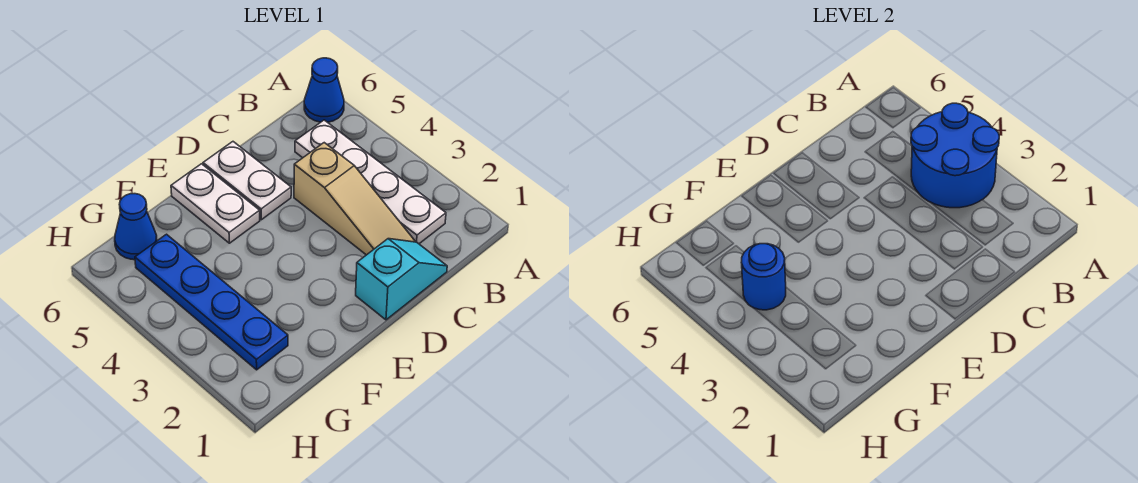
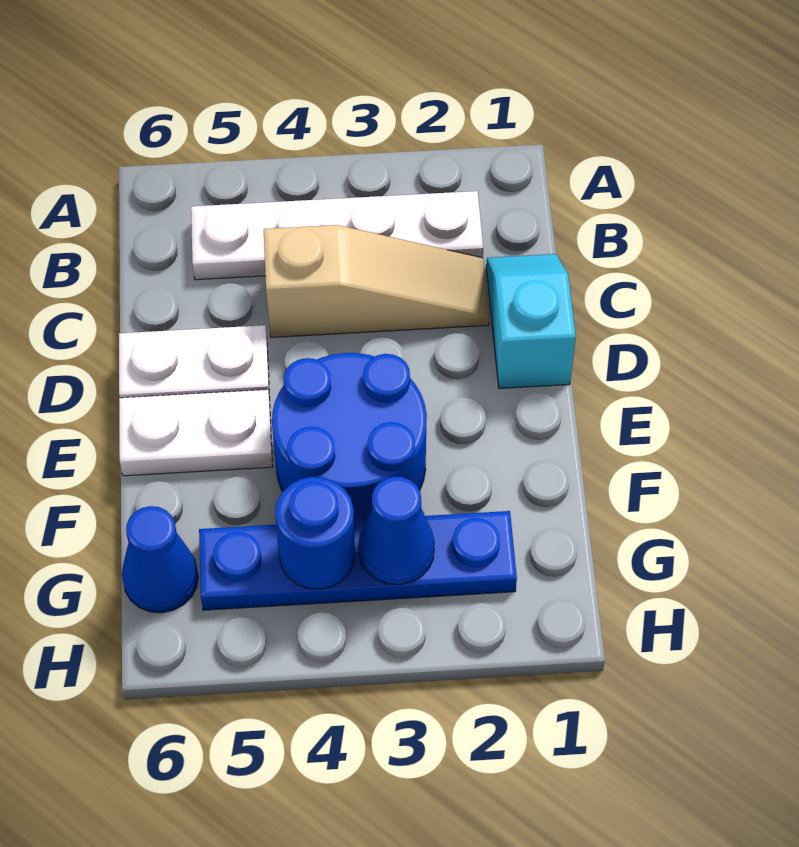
blue round brick A3:B4 level 2 -> blue round brick E3:F4 level 1
blue cone A6 level 1 -> blue cone G3 level 2

